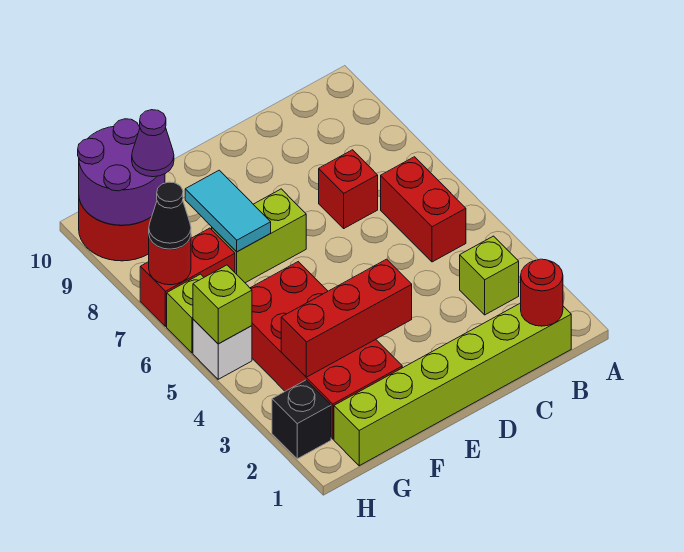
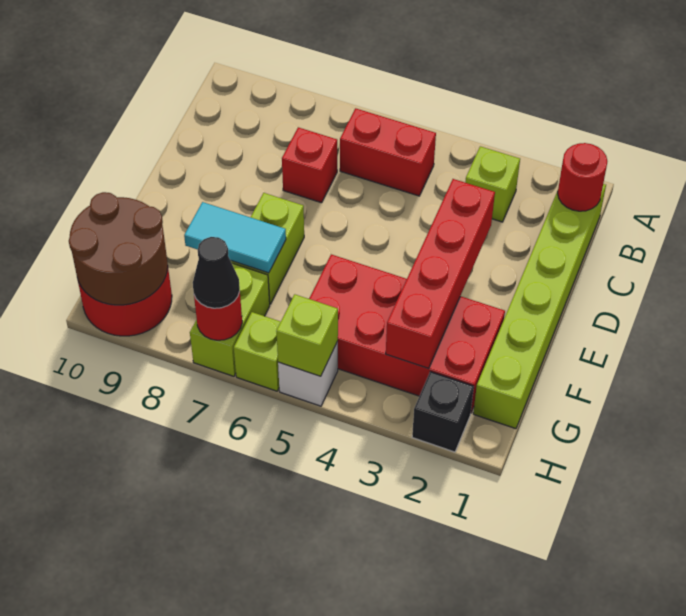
red brick E3:G3 level 2 -> red brick D3:G3 level 2
red brick G7:H7 level 1 -> lime brick G7:H7 level 1
purple round brick G9:H10 level 2 -> brown round brick G9:H10 level 2
purple cone G9 level 3 -> none

